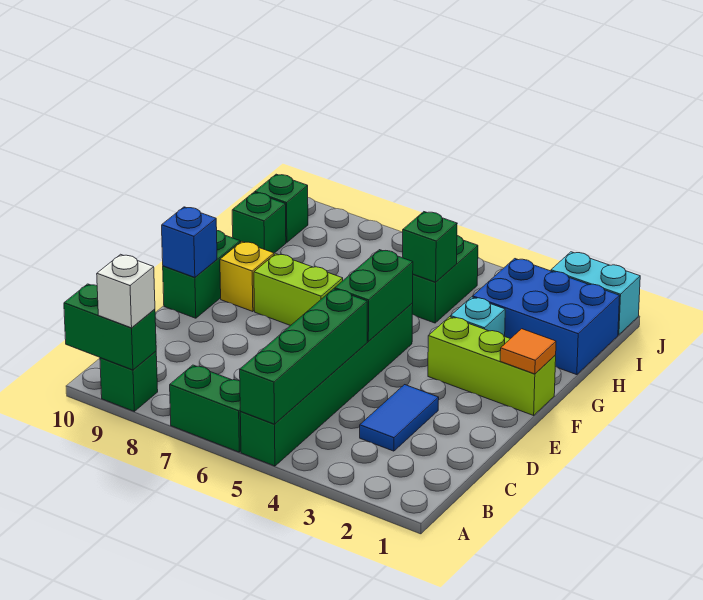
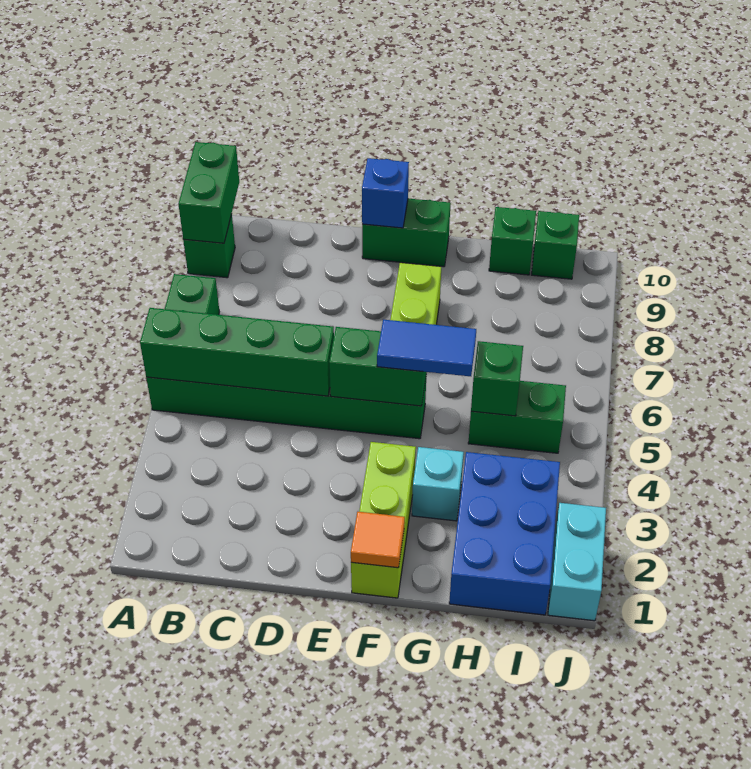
white brick A9 level 3 -> none
blue tile C3:D3 level 1 -> blue tile F5:G5 level 3
yellow brick F9 level 1 -> none

